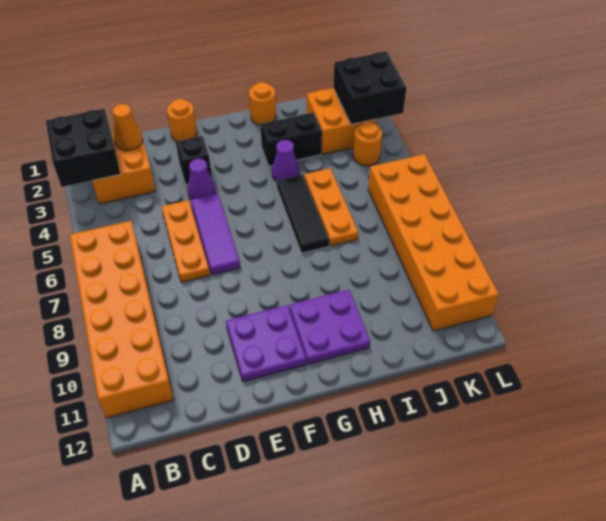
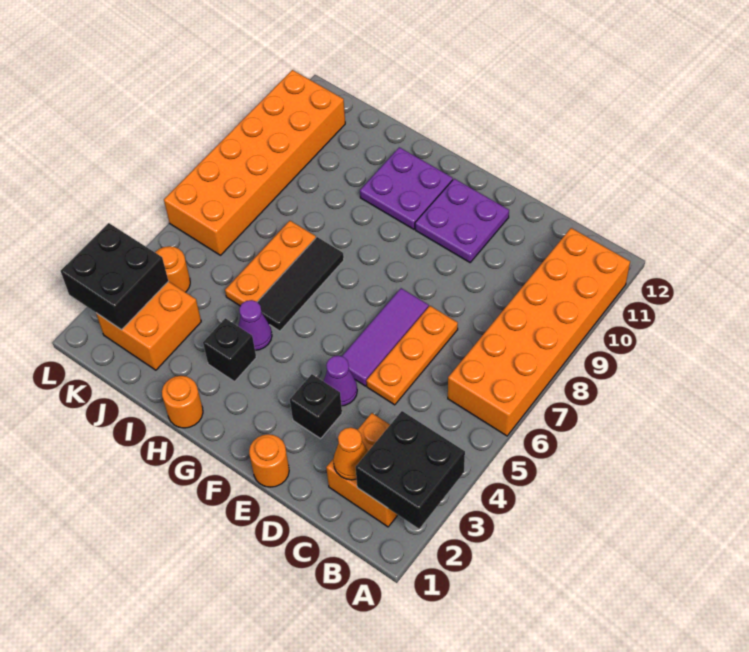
black brick H3:I3 level 1 -> black brick H3 level 1

